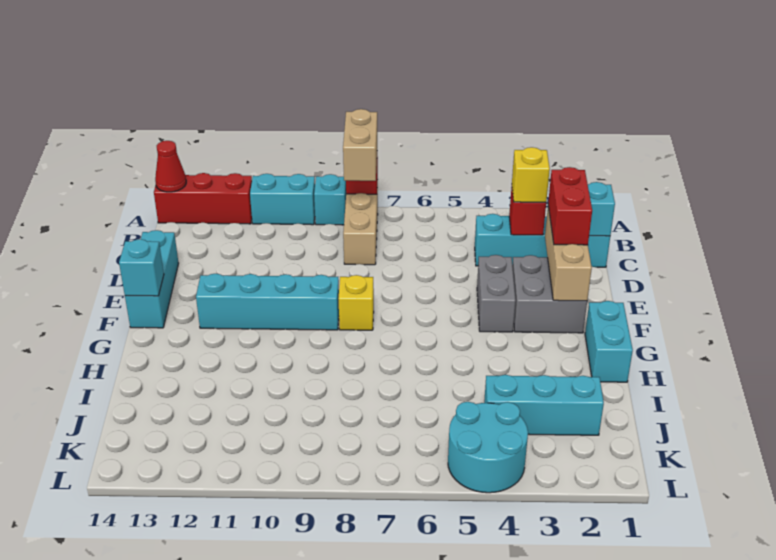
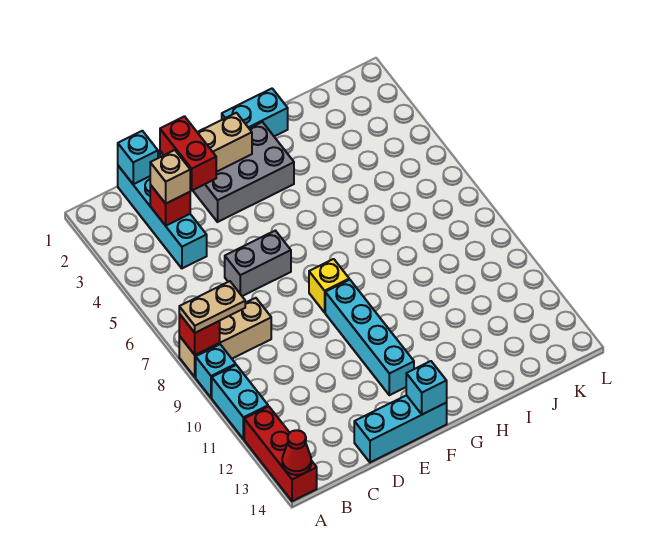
tan brick A8:B8 level 3 -> tan plate A8:B8 level 3
yellow brick C3 level 3 -> tan brick C3 level 3
red brick D2:E2 level 3 -> red brick D2:D3 level 3
grey brick E2:F3 level 1 -> grey brick E2:G3 level 1
grey brick E4:F4 level 1 -> grey brick D6:E6 level 1
cyan brick J2:J4 level 1 -> none
cyan round brick K4:L5 level 1 -> none

